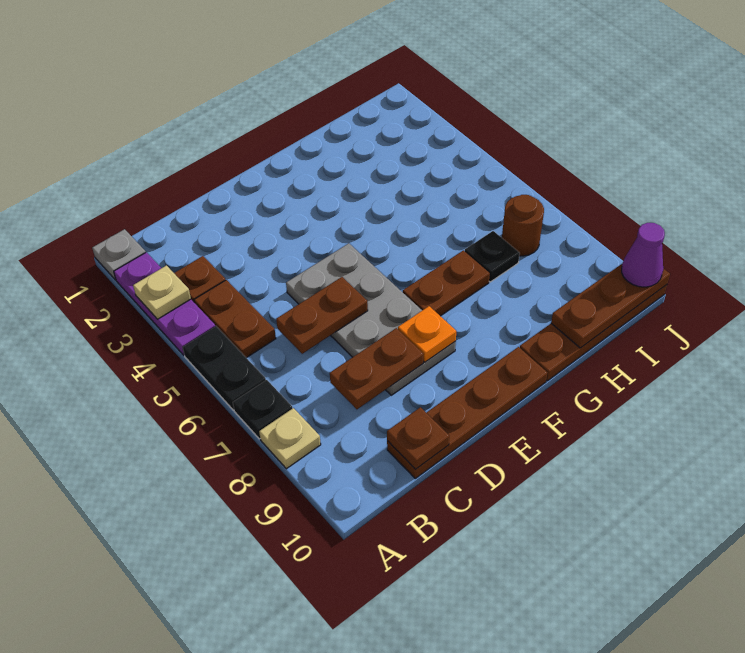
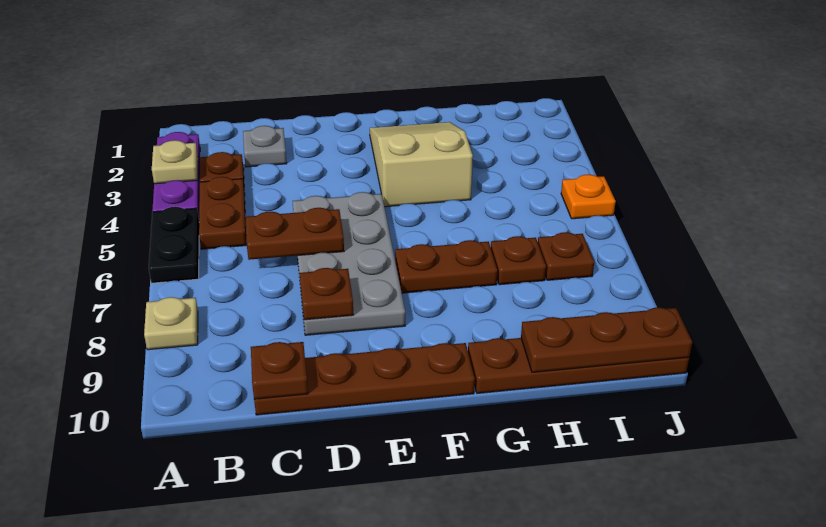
grey plate A1 level 1 -> grey plate C2 level 1
black plate A7 level 1 -> none
brown plate C8:D8 level 2 -> brown plate D8 level 2
orange plate E8 level 2 -> orange plate J5 level 1
none -> tan slope F2:G4 level 1 top 4
black plate H7 level 1 -> brown plate H7 level 1
brown round brick I7 level 1 -> brown plate I7 level 1
purple cone J10 level 3 -> none

